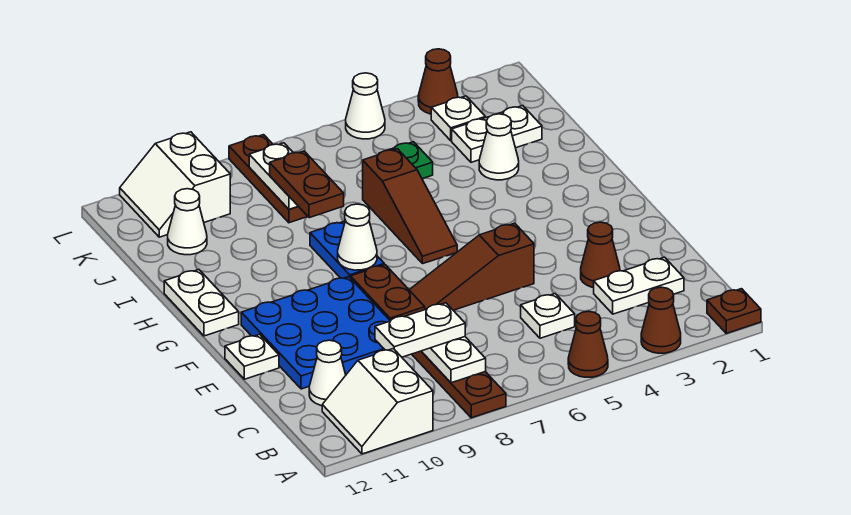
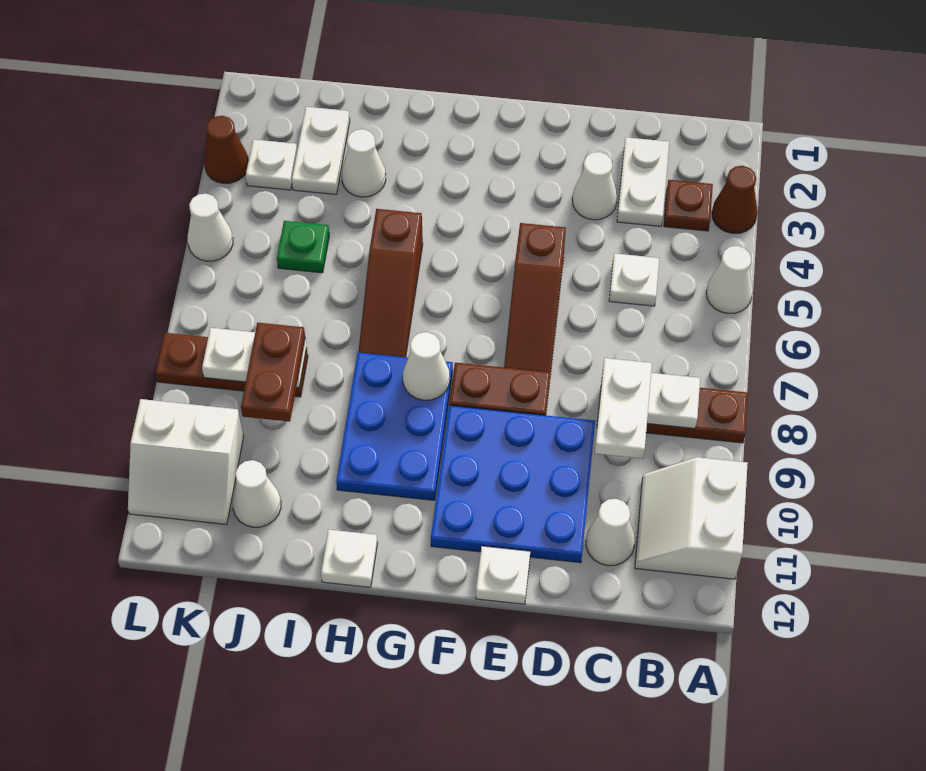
brown plate A1 level 1 -> brown plate B3 level 1
brown cone A5 level 1 -> white cone A5 level 1
white slope A10:B11 level 1 top 10 -> white slope A10:B11 level 1 top A
brown cone D3 level 1 -> white cone D3 level 1
brown slope G6:I6 level 1 top I -> brown slope H5:H7 level 1 top 5
blue plate G8:H8 level 1 -> blue plate G8:H10 level 1
white plate G12:H12 level 1 -> white plate H12 level 1
brown plate I8:J8 level 3 -> brown plate J8:J9 level 3

